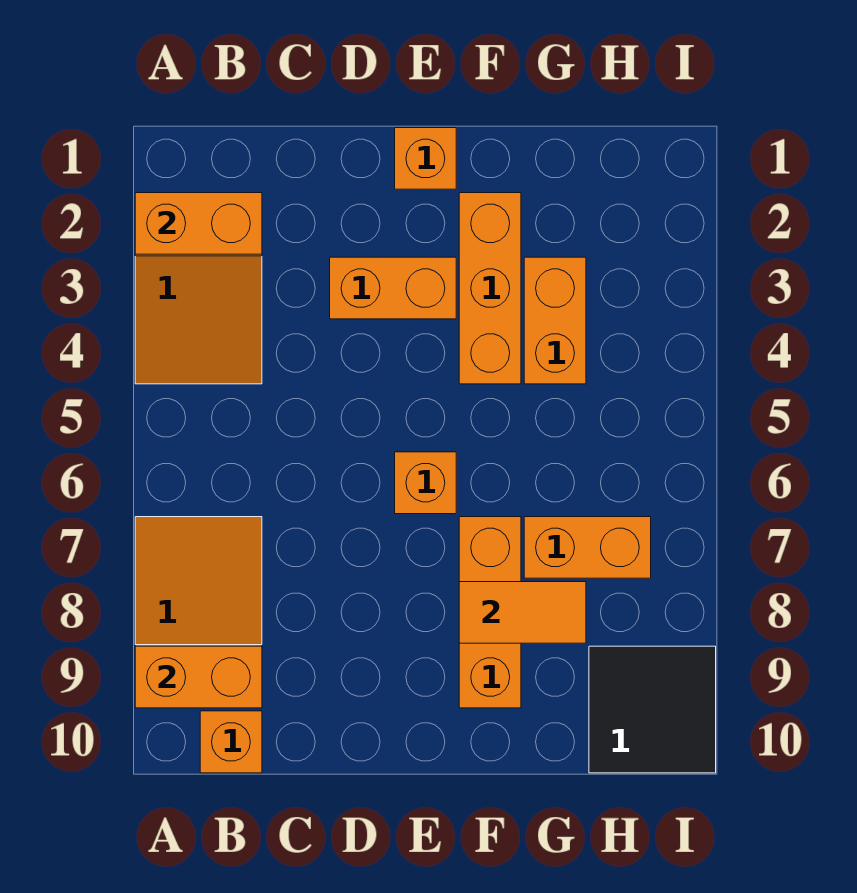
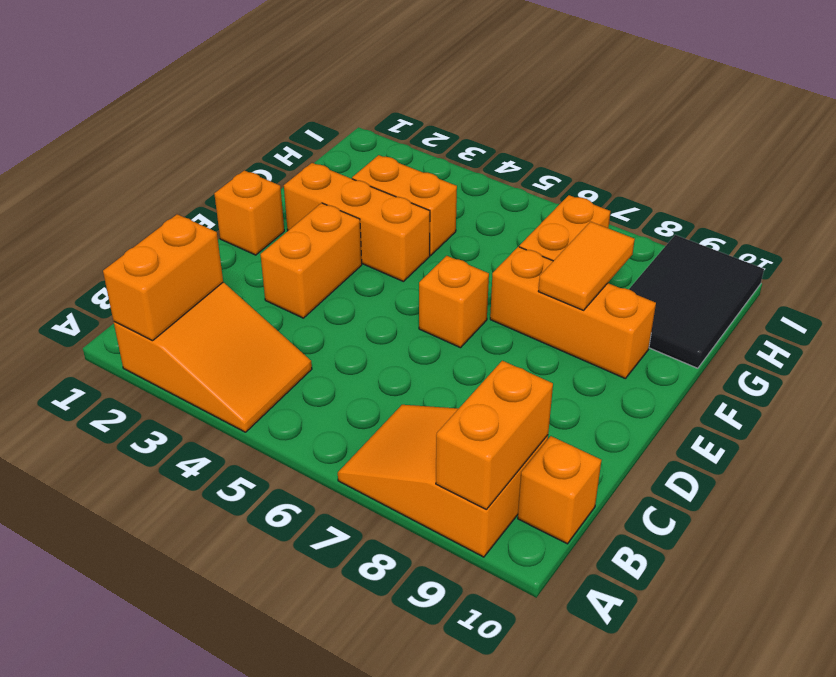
black tile H9:I10 level 1 -> black tile G9:I10 level 1

